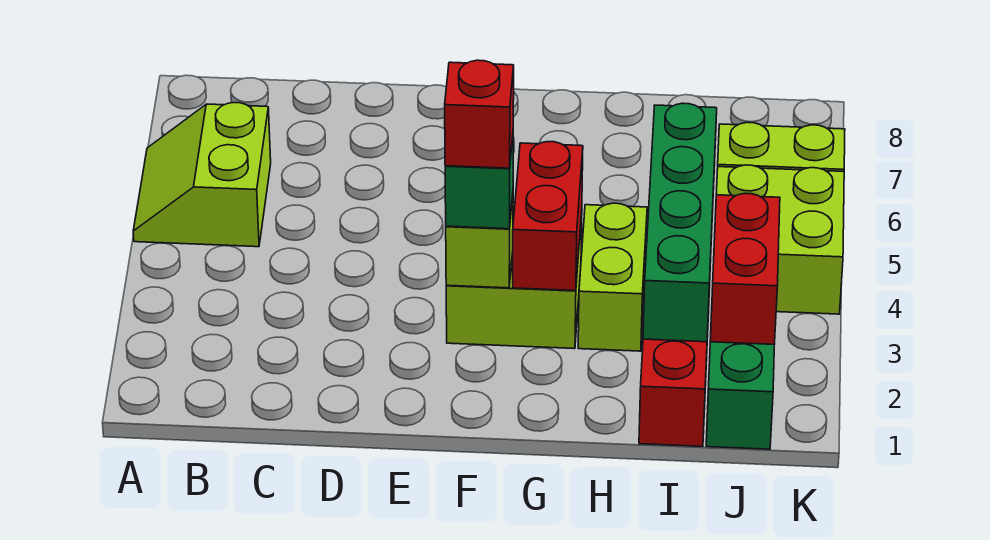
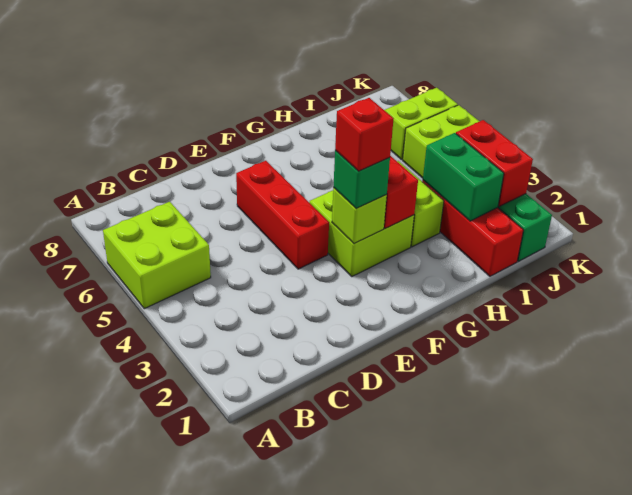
lime slope A5:B6 level 1 top B -> lime brick A5:B6 level 1
none -> red brick E4:E6 level 1
green brick I2:I5 level 2 -> green brick I2:I3 level 2

